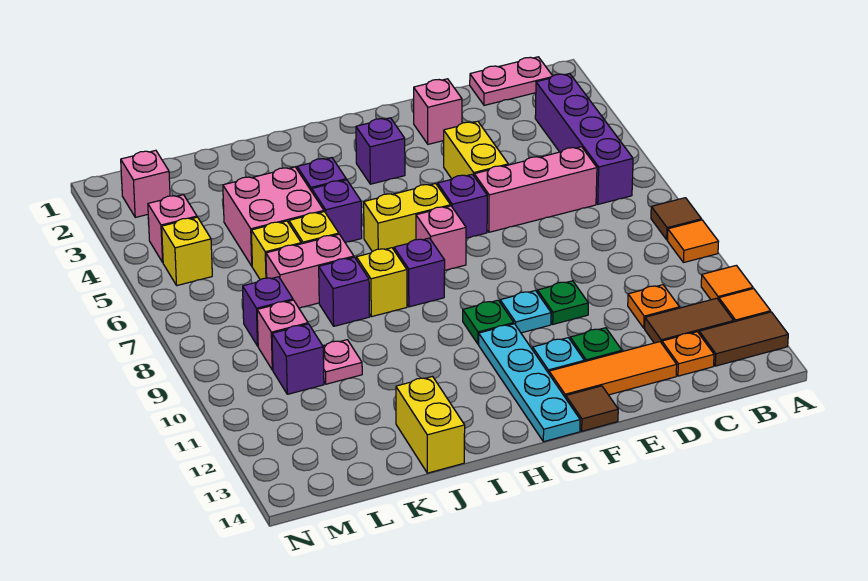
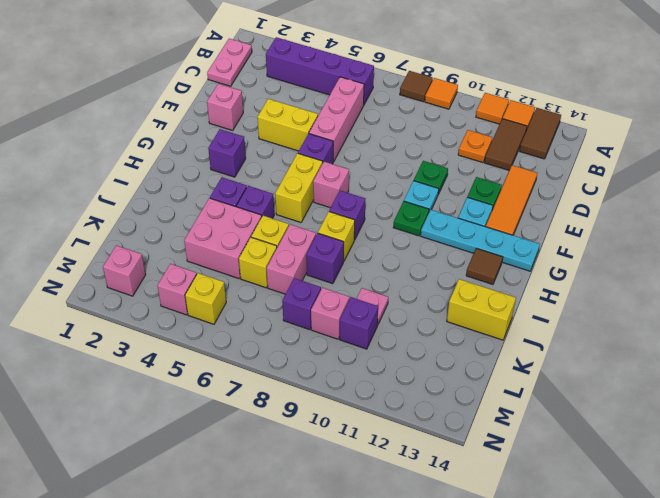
orange plate C13 level 1 -> none
brown tile F14 level 1 -> brown tile H13 level 1

